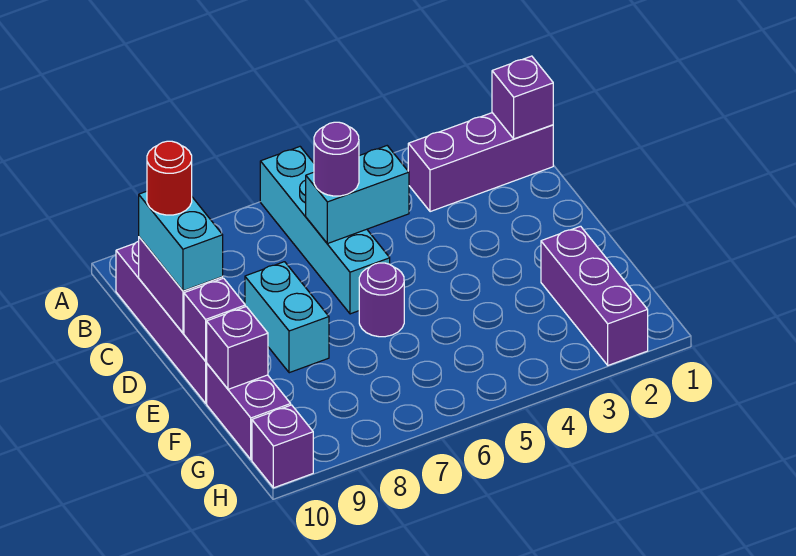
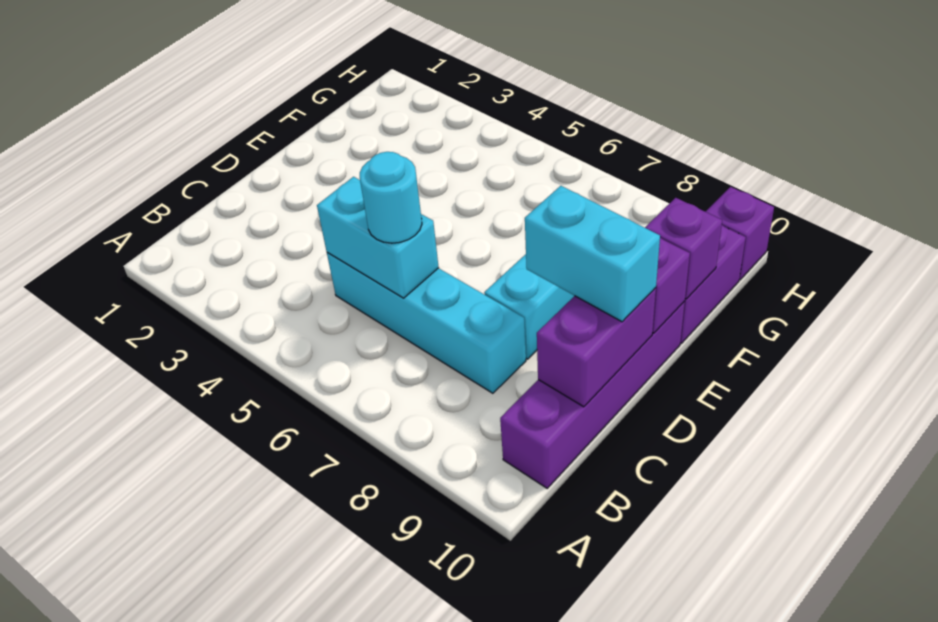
cyan brick A6:D6 level 1 -> cyan brick C5:C8 level 1
purple brick B1:B3 level 1 -> none
purple brick B1 level 2 -> none
purple round brick C6 level 3 -> cyan round brick C6 level 3
cyan brick C10:D10 level 3 -> cyan brick D9:D10 level 3
red round brick C10 level 4 -> none
purple round brick E6 level 1 -> none
purple brick F2:H2 level 1 -> none

